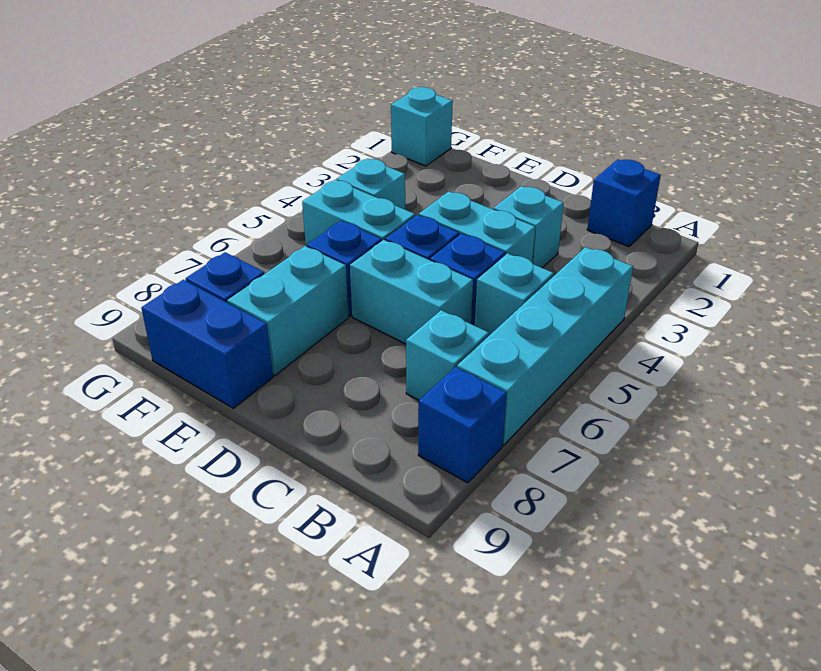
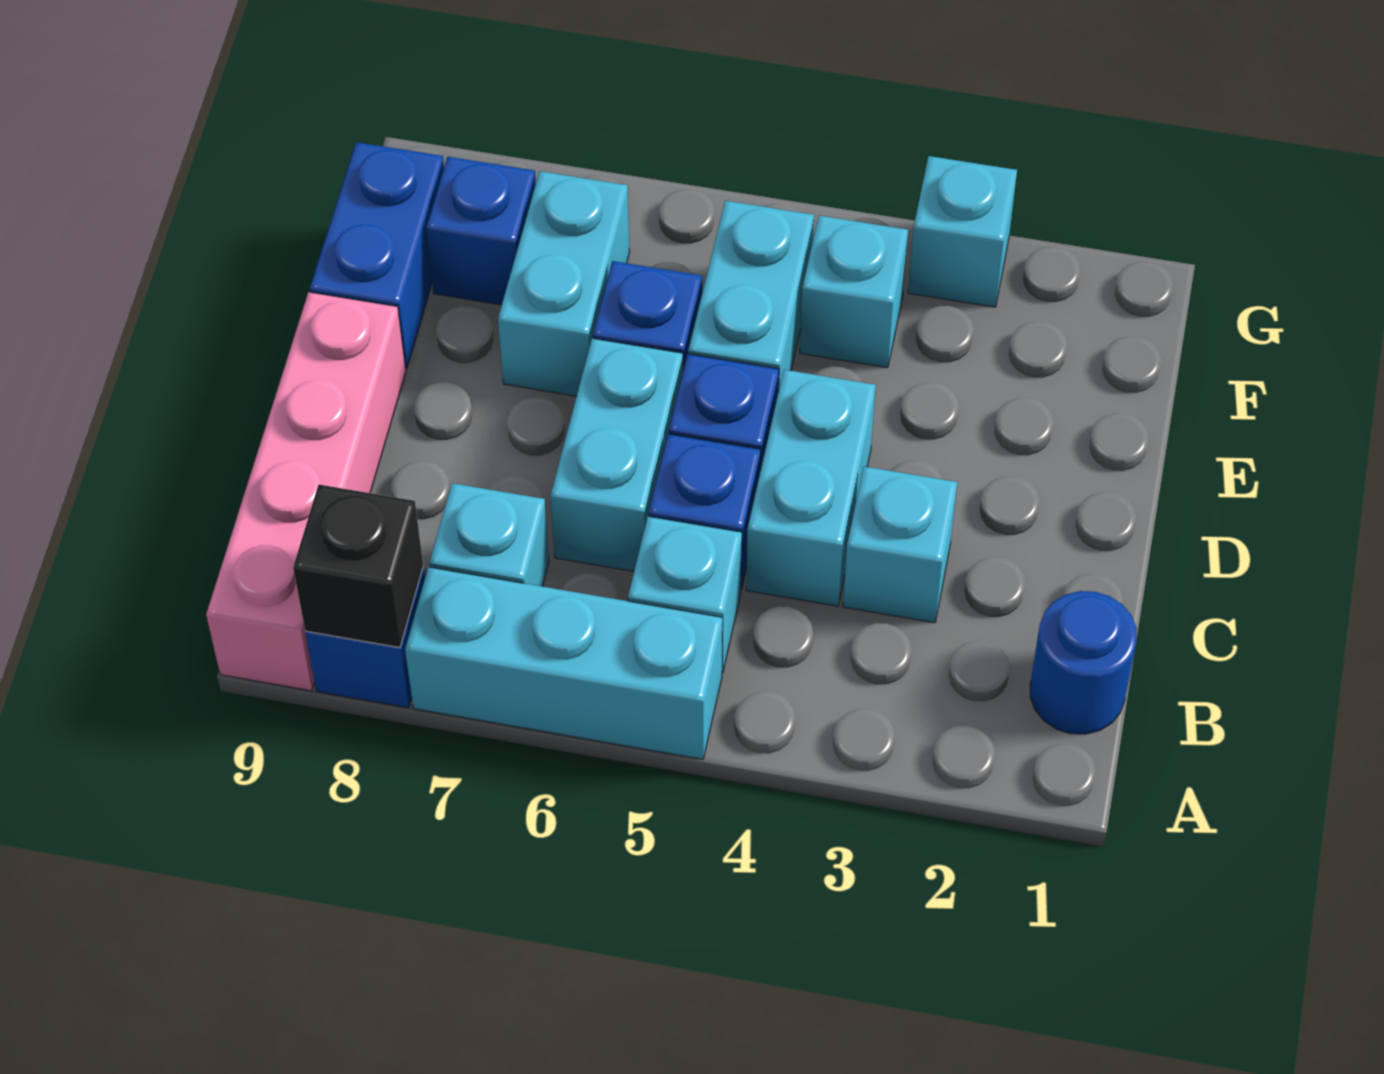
cyan brick A4:A7 level 1 -> cyan brick A5:A7 level 1
none -> black brick A8 level 2
none -> pink brick A9:D9 level 1
blue brick B1 level 1 -> blue round brick B1 level 1
cyan brick E7:E8 level 1 -> cyan brick E7:F7 level 1
cyan brick G1 level 1 -> cyan brick G3 level 1

